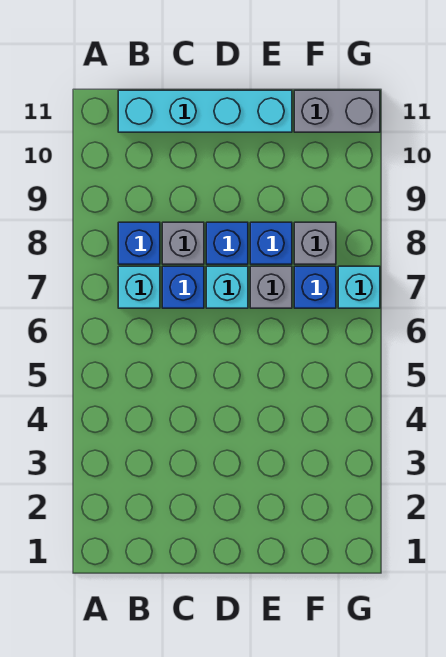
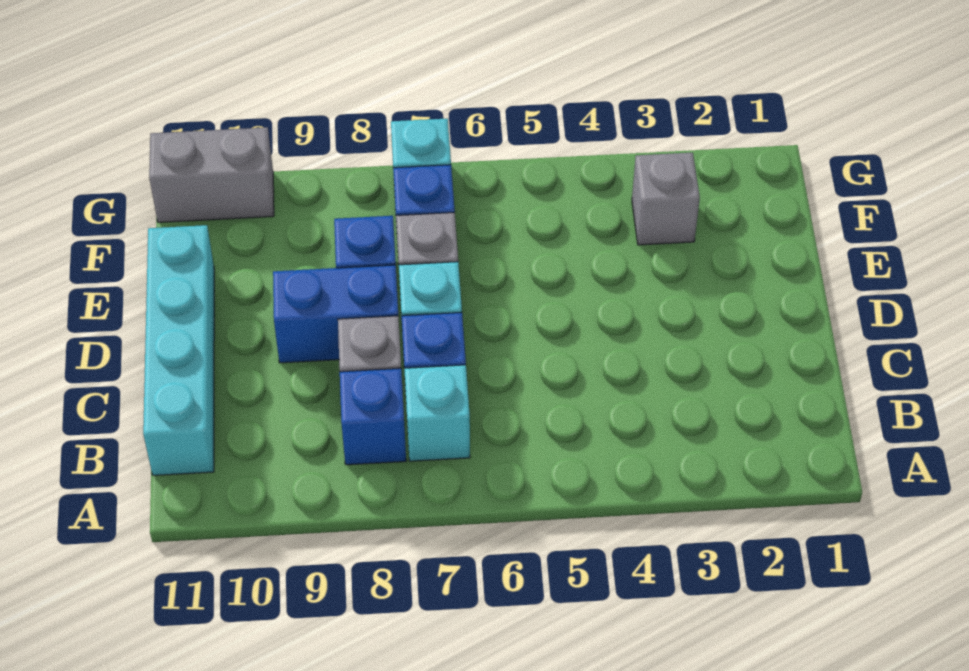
blue brick D8 level 1 -> blue brick D8:D9 level 1
grey brick F8 level 1 -> grey brick F3 level 1
grey brick F11:G11 level 1 -> grey brick G10:G11 level 1

